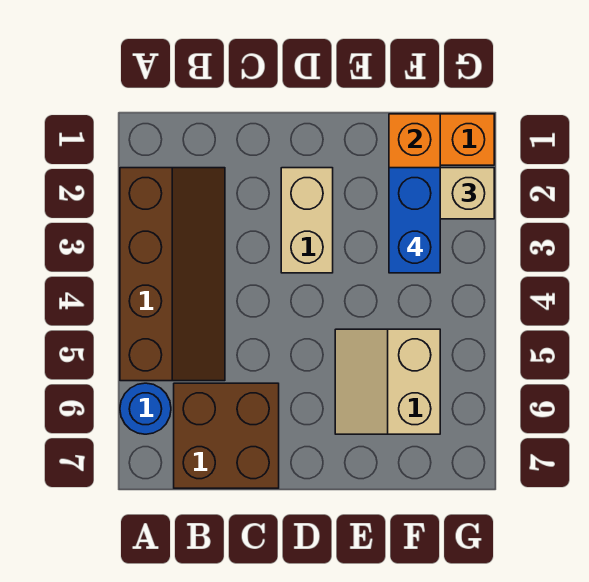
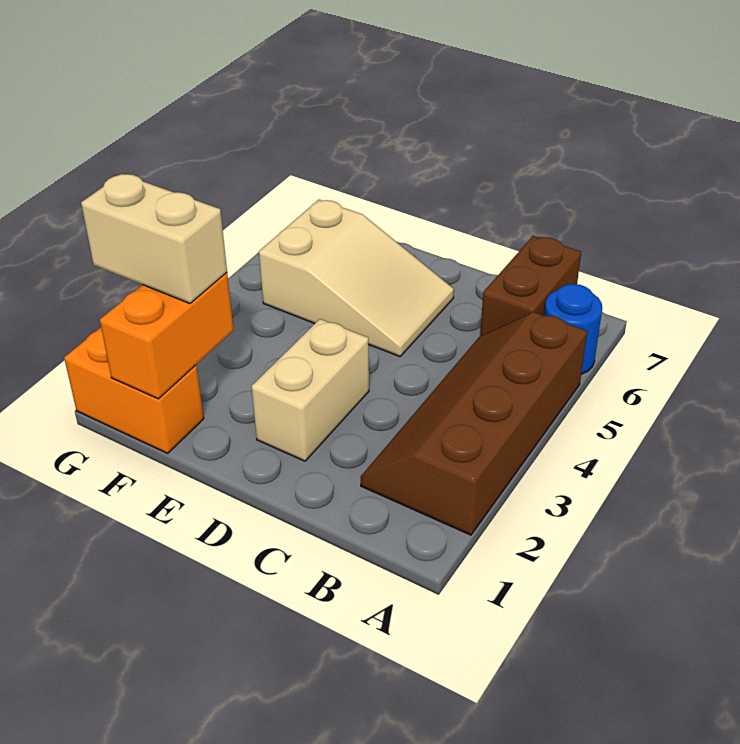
brown brick B6:C7 level 1 -> brown brick B6:B7 level 1
tan slope E5:F6 level 1 top F -> tan slope D5:F6 level 1 top F
blue brick F2:F3 level 4 -> none

